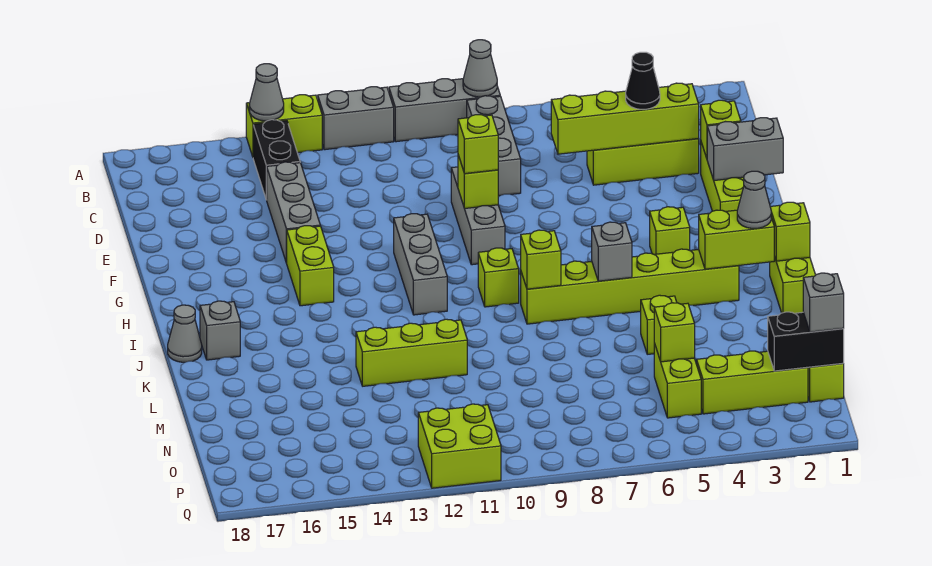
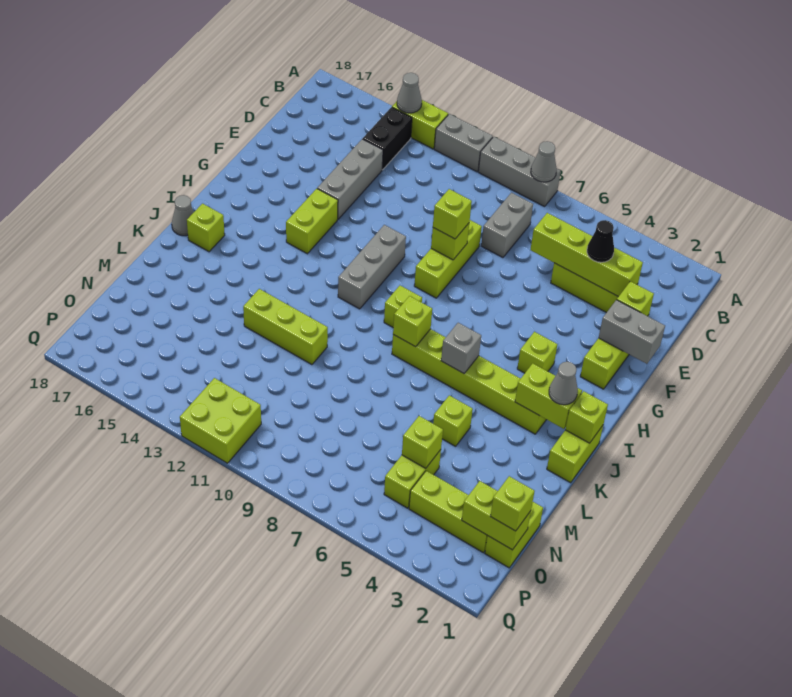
grey brick B8:D8 level 1 -> grey brick C8:D8 level 1
grey brick E9:G9 level 1 -> lime brick E9:G9 level 1
grey brick J17 level 1 -> lime brick J17 level 1
black brick O1:O2 level 2 -> lime brick O1:O2 level 2
grey brick O1 level 3 -> lime brick O1 level 3

